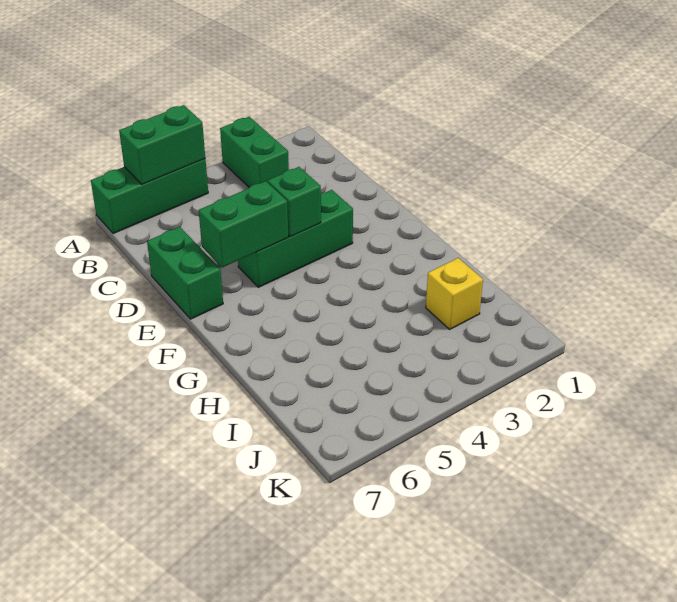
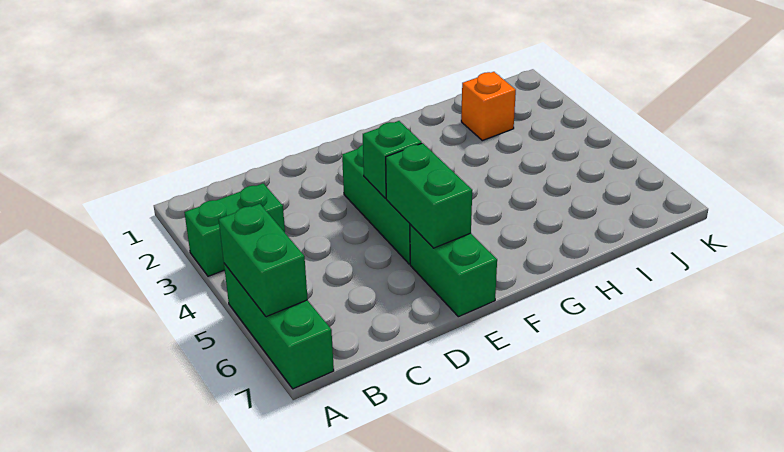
green brick D7:E7 level 1 -> green brick E6:E7 level 1
yellow brick I2 level 1 -> orange brick I2 level 1

